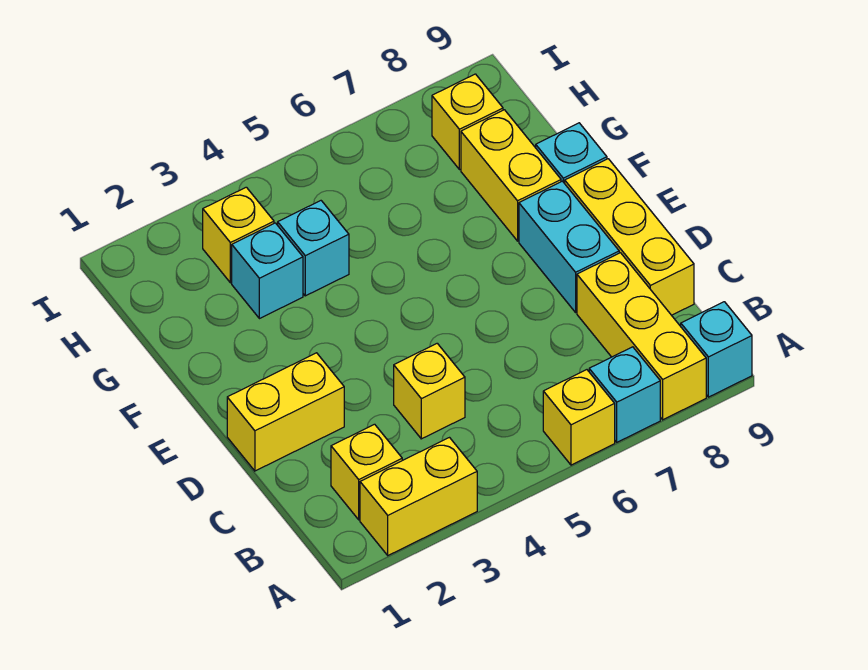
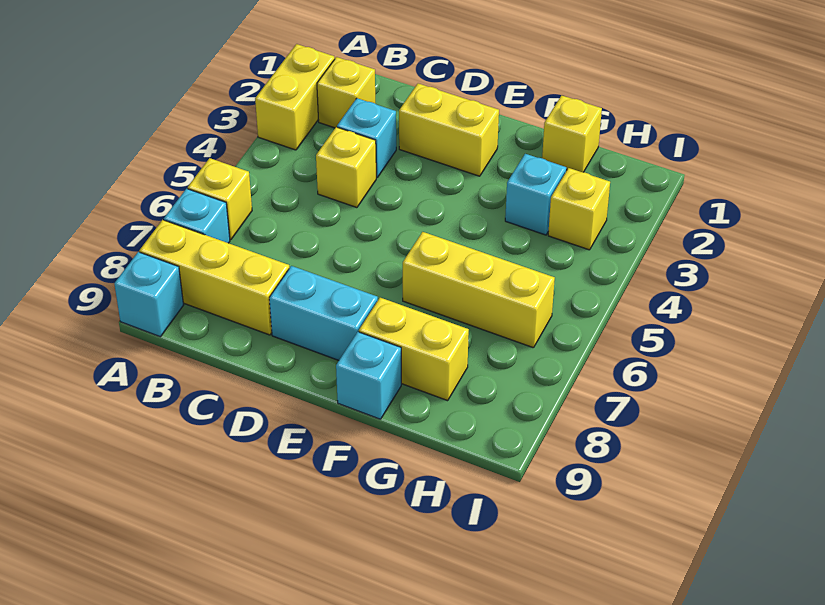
yellow brick C9:E9 level 1 -> yellow brick F6:H6 level 1
yellow brick D1:D2 level 1 -> yellow brick D2:E2 level 1
cyan brick G4 level 1 -> cyan brick C3 level 1
yellow brick H8 level 1 -> yellow brick G1 level 1

